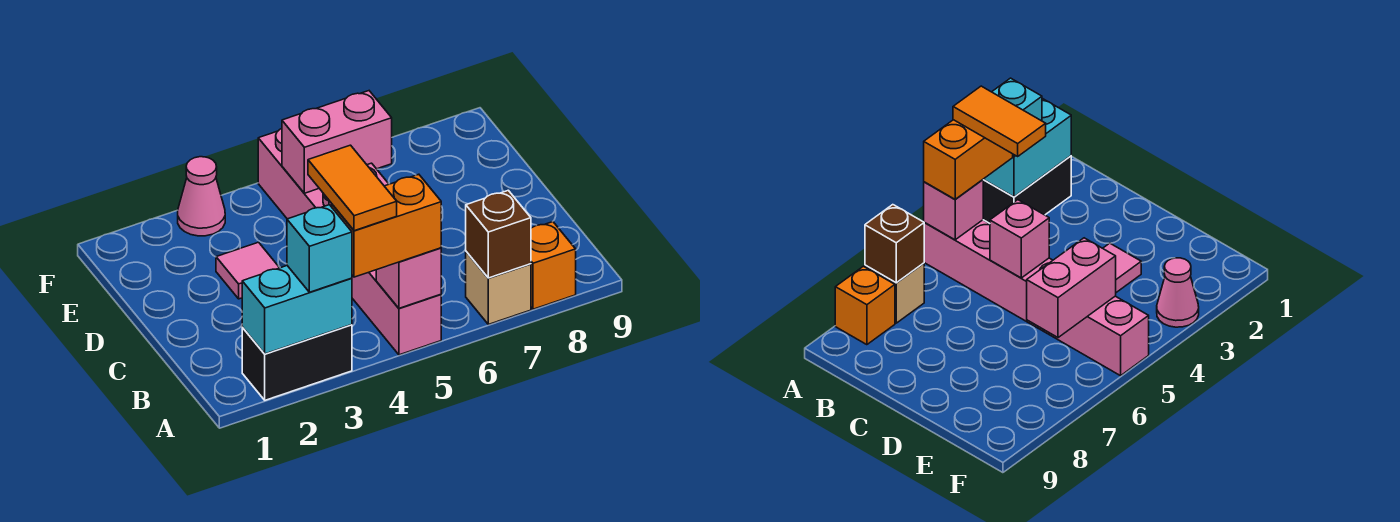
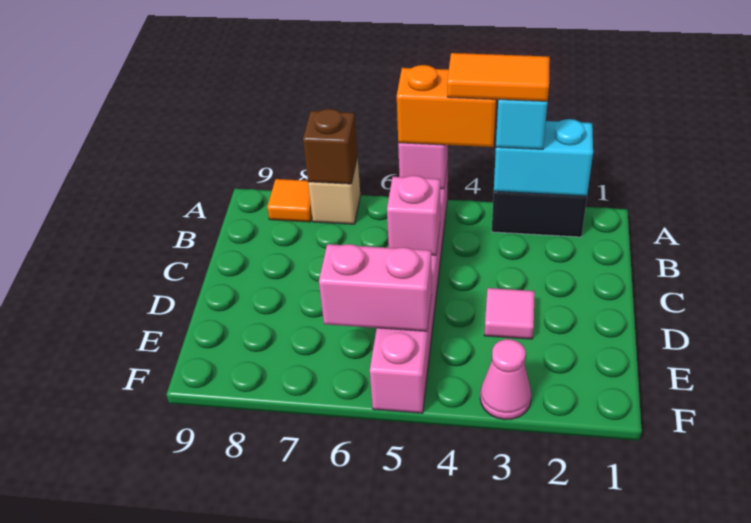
orange tile A4:B4 level 4 -> orange tile A3:A4 level 4
orange brick A8 level 1 -> orange tile A8 level 1

